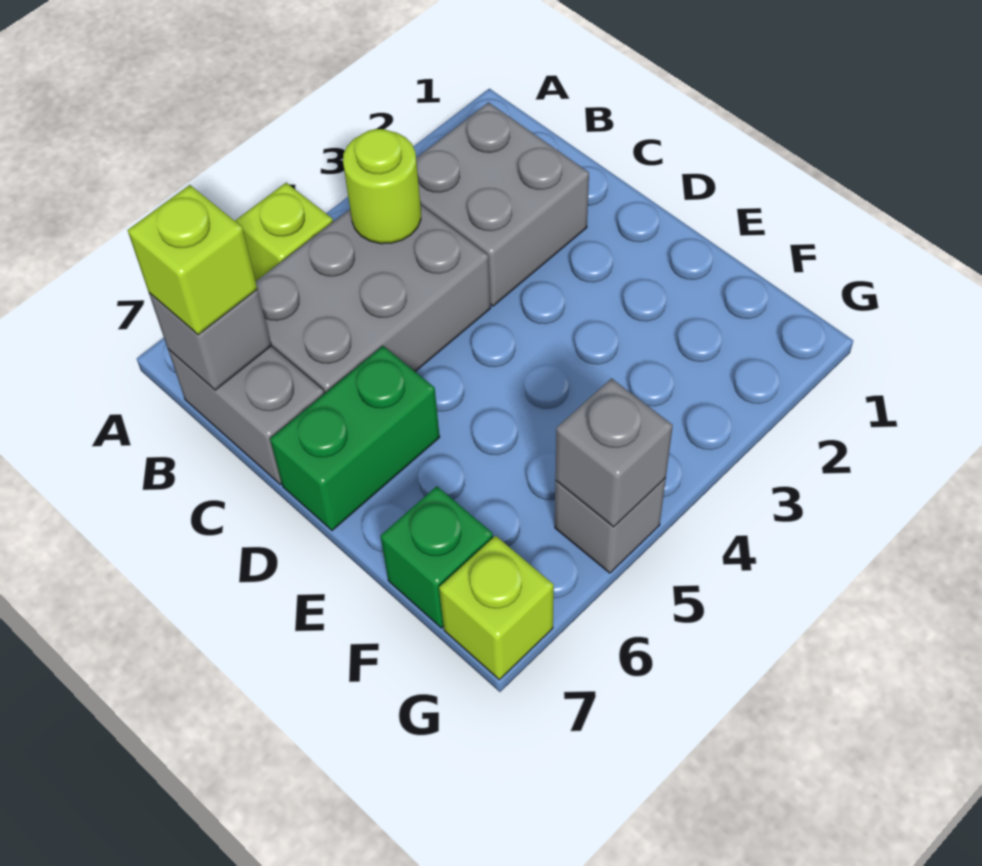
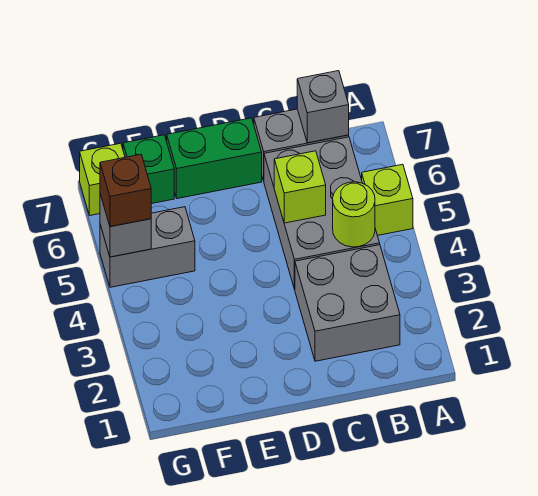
lime brick B7 level 3 -> lime brick C5 level 2
green brick D6:D7 level 1 -> green brick D7:E7 level 1
grey brick G5 level 1 -> grey brick F5:G5 level 1
none -> brown brick G5 level 3

